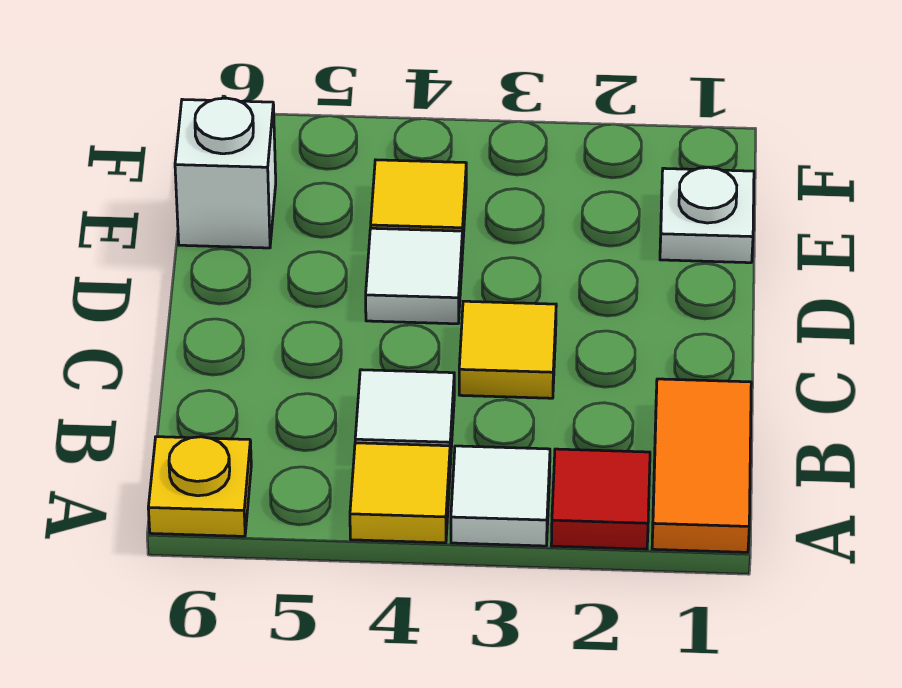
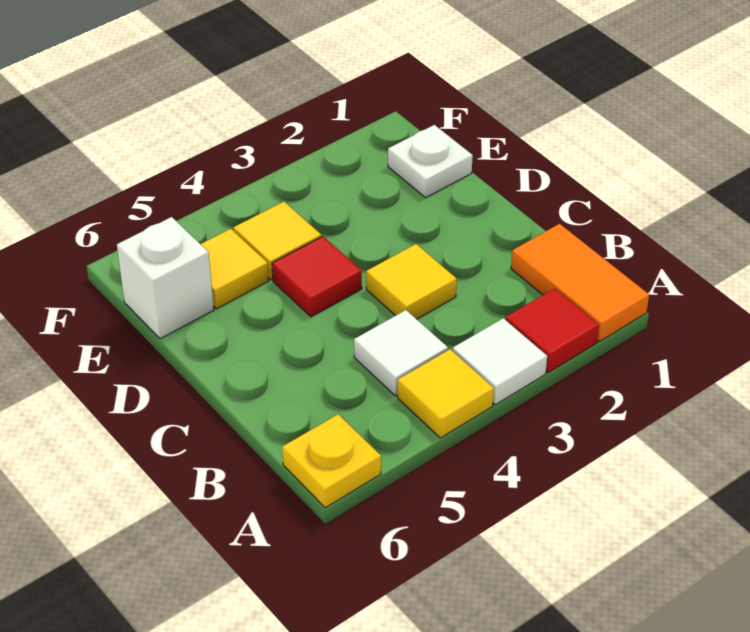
white tile D4 level 1 -> red tile D4 level 1
none -> yellow tile E5 level 1

